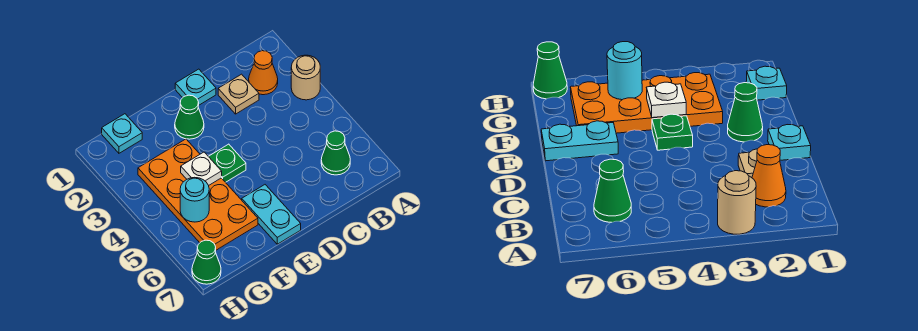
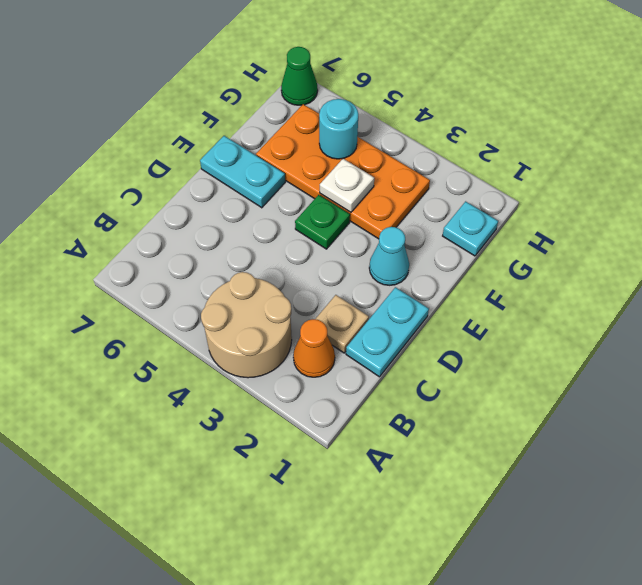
tan round brick A3 level 1 -> tan round brick A3:B4 level 1
green cone B6 level 1 -> none
cyan plate D1 level 1 -> cyan plate C1:D1 level 1
green cone E2 level 1 -> cyan cone E2 level 1

